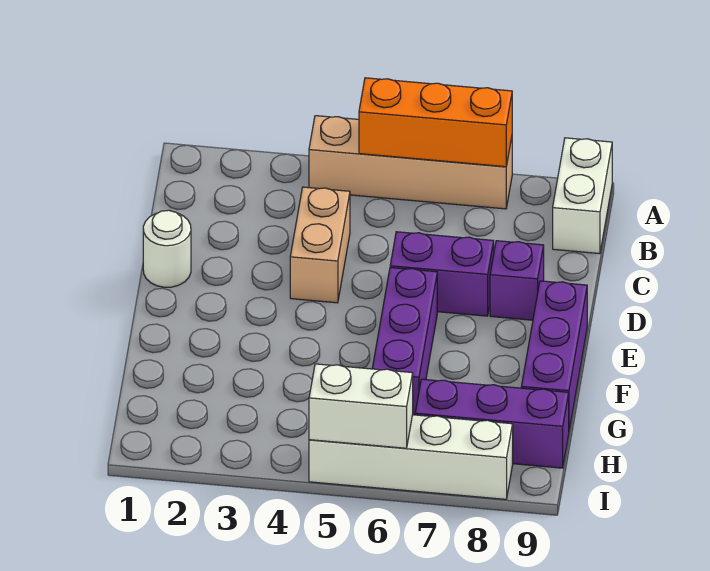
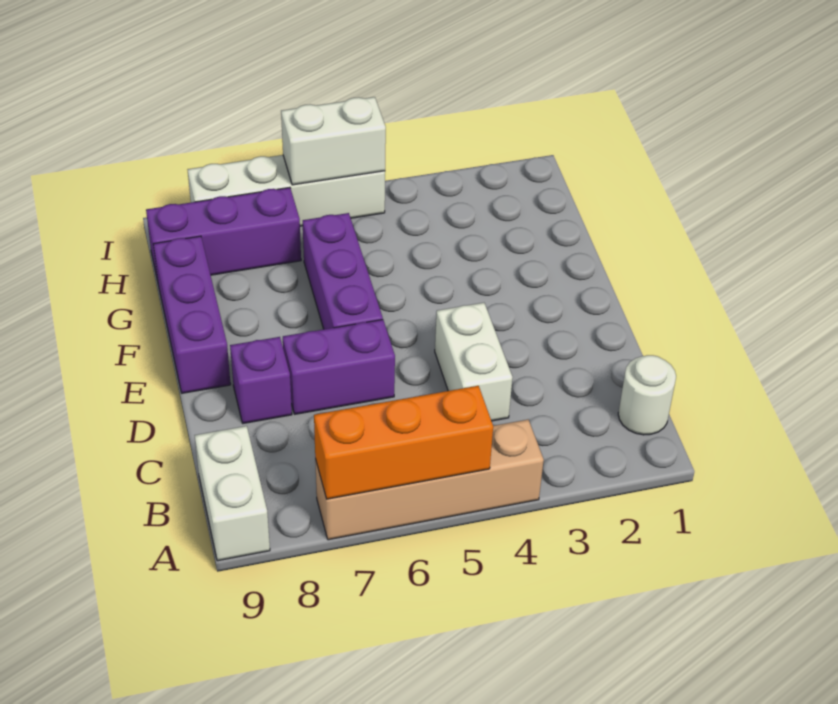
tan brick C4:D4 level 1 -> white brick C4:D4 level 1
white round brick D1 level 1 -> white round brick B1 level 1

